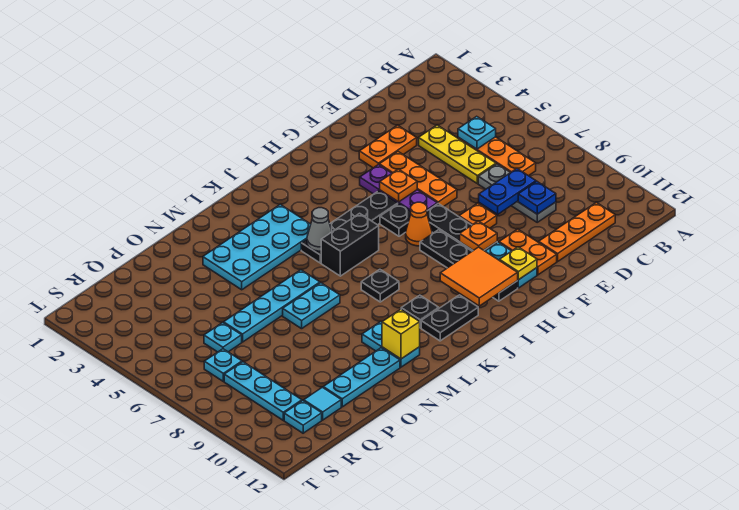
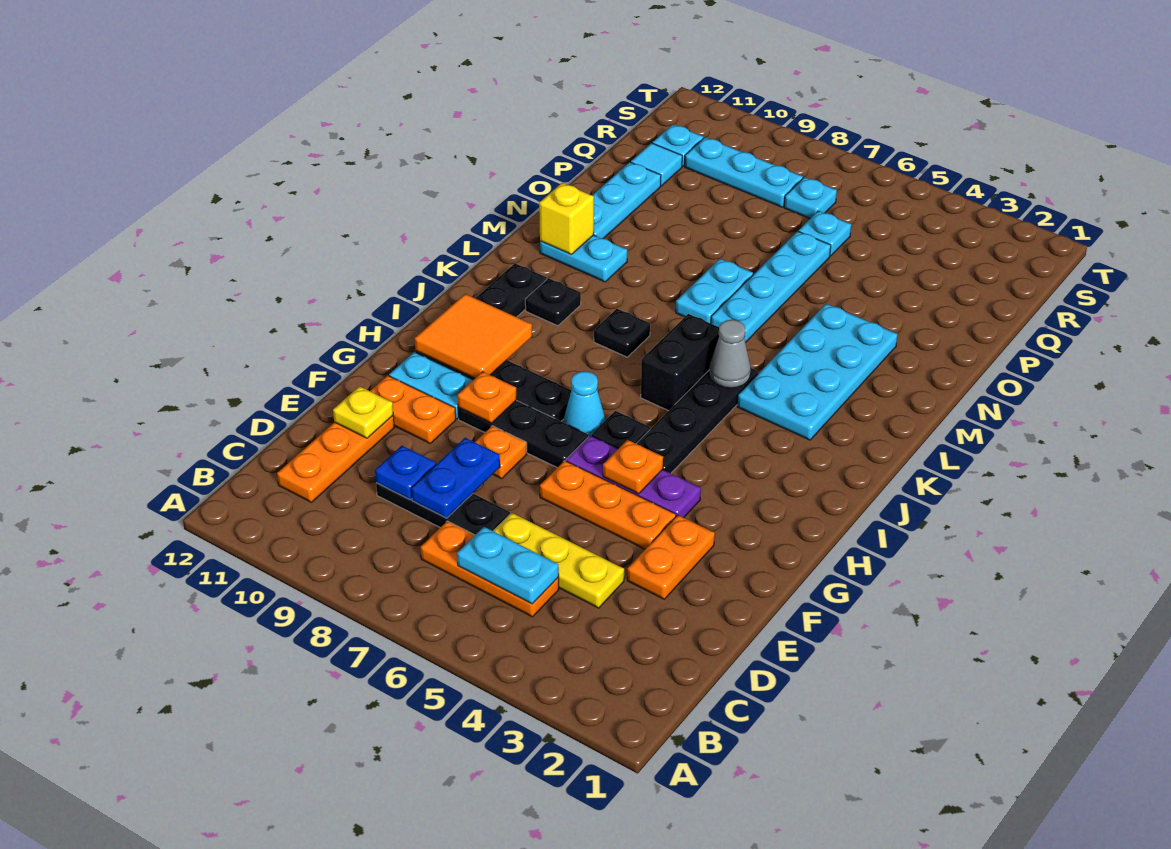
cyan plate C5 level 2 -> cyan plate C5:C6 level 2
grey plate D7:D9 level 1 -> black plate D7:D9 level 1
yellow plate G11 level 2 -> yellow plate E11 level 2
orange cone H7 level 1 -> cyan cone H7 level 1

